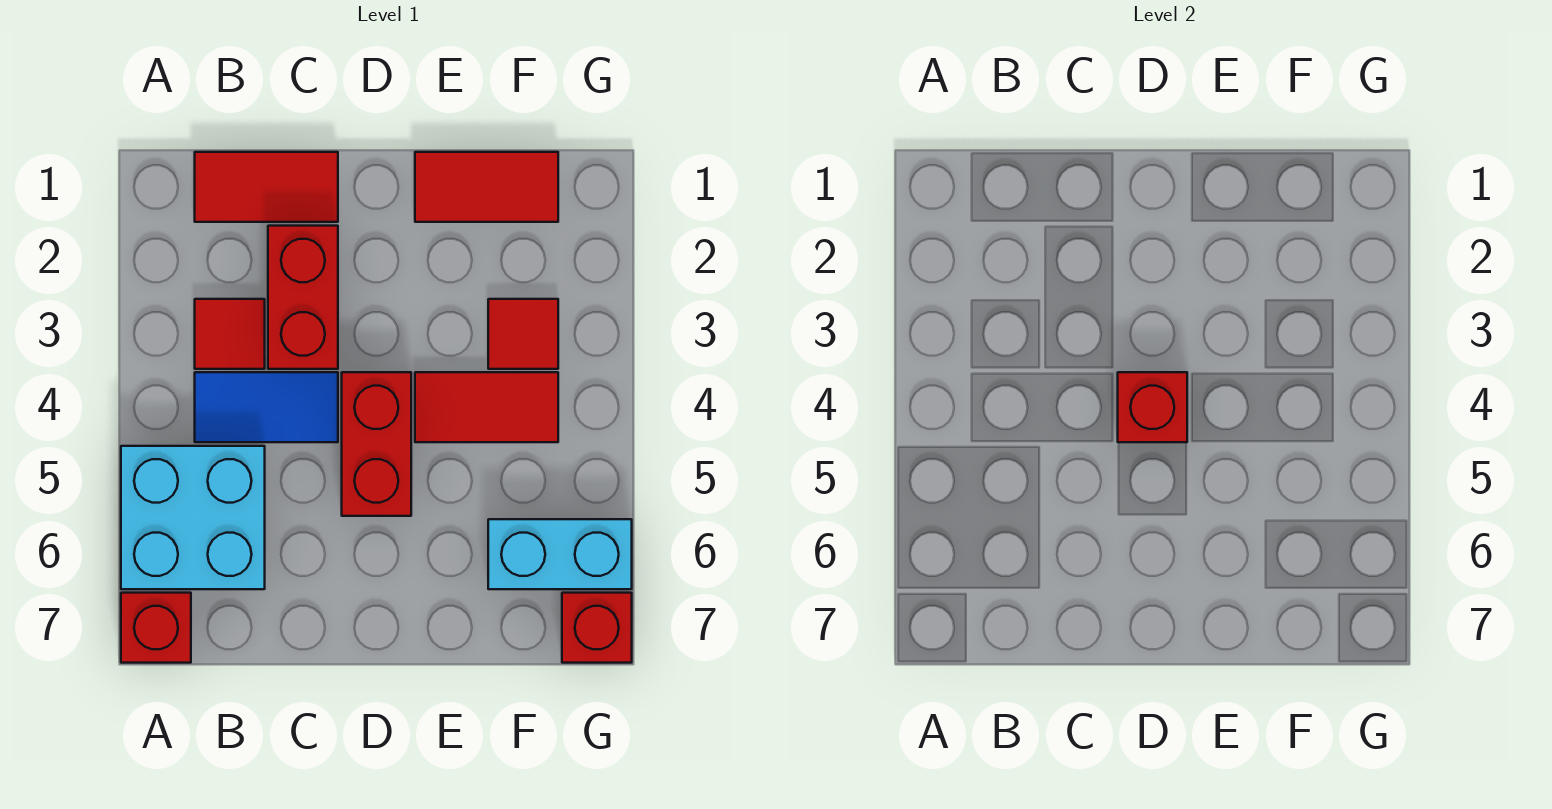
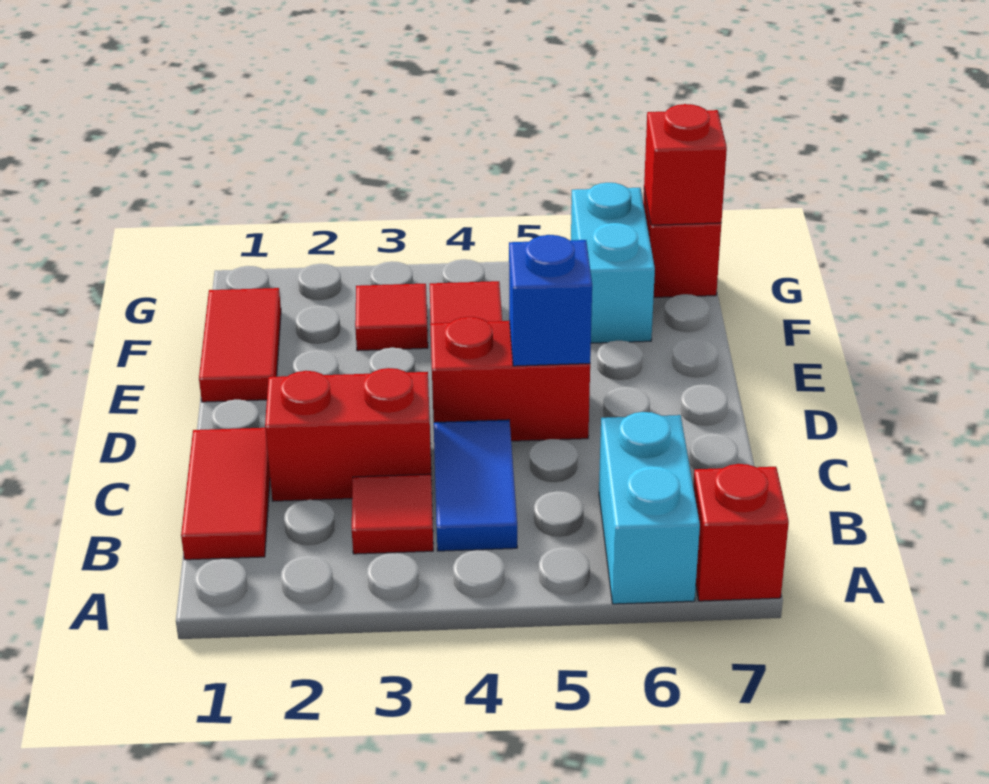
cyan brick A5:B6 level 1 -> cyan brick A6:B6 level 1
red brick D4 level 2 -> red brick G7 level 2
none -> blue brick D5 level 2

